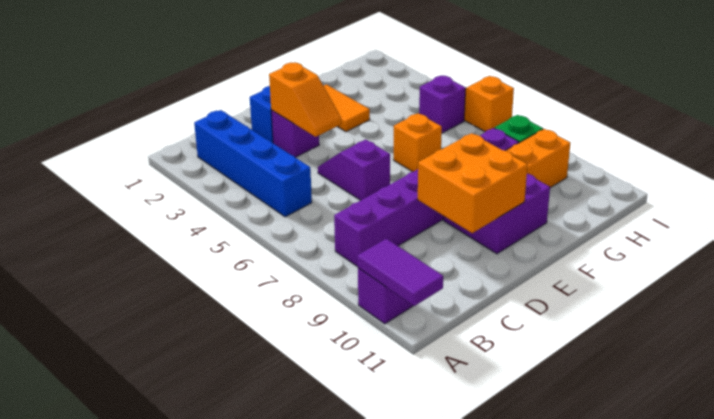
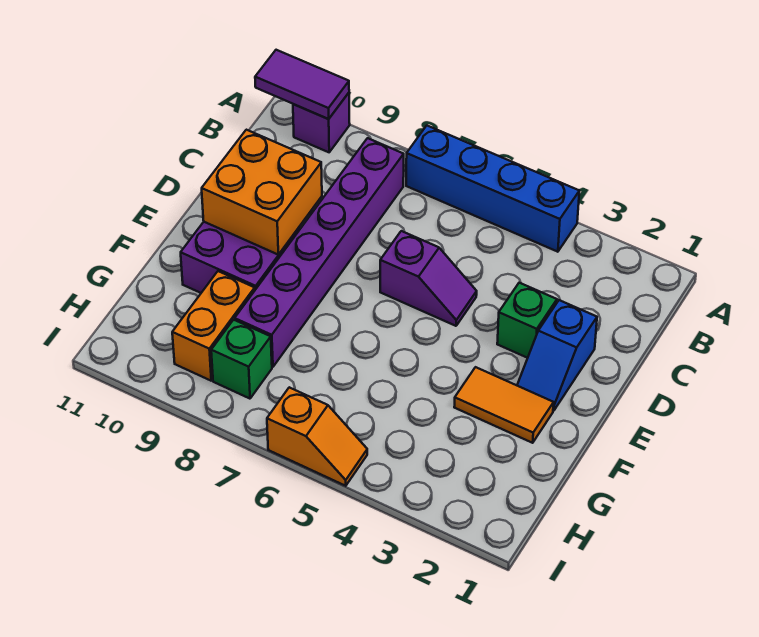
blue brick B2:B5 level 1 -> blue brick A4:A7 level 1
purple brick D3 level 1 -> green brick D3 level 1
orange slope D3:D4 level 2 top 3 -> none
orange brick F6 level 1 -> none
purple brick H5 level 1 -> none

